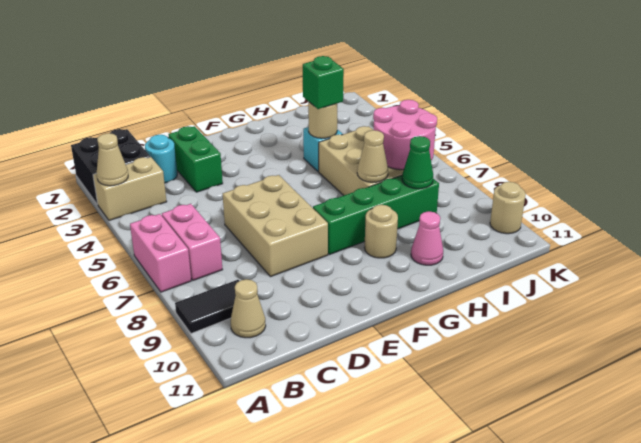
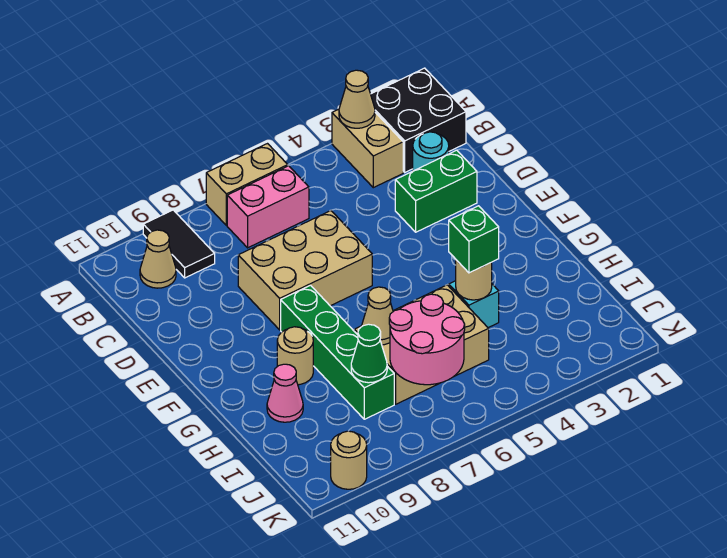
pink brick A6:A7 level 1 -> tan brick A6:A7 level 1

